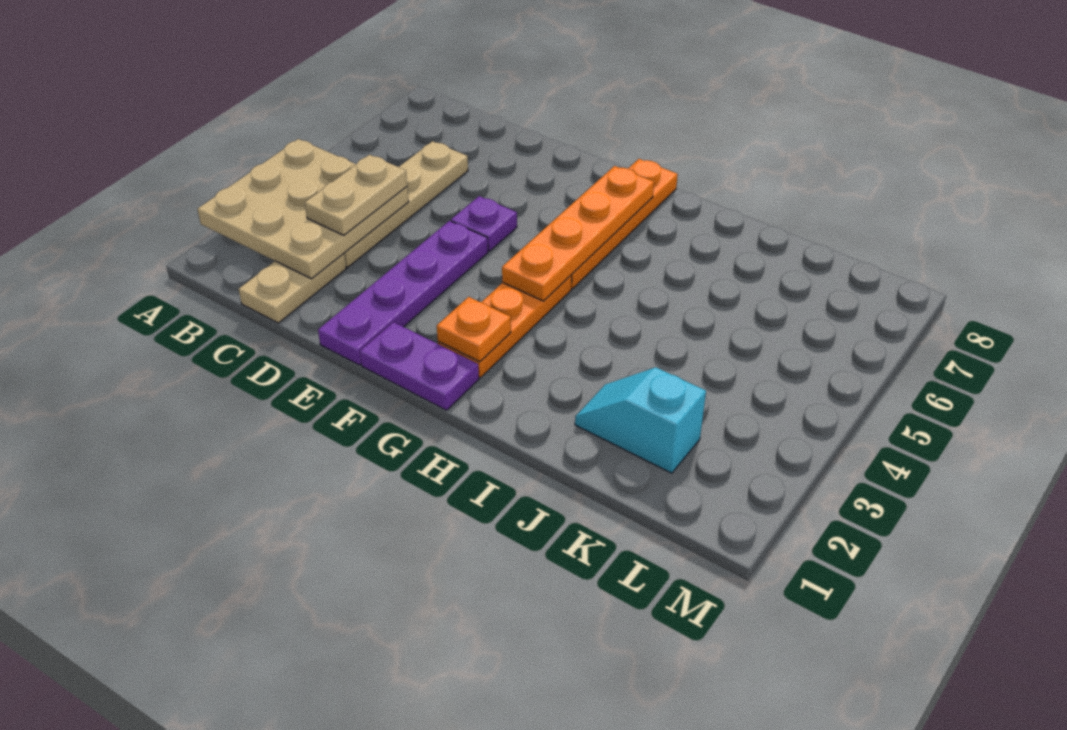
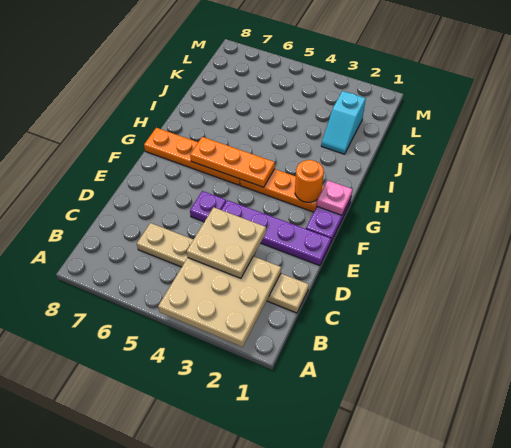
tan plate C3:C4 level 3 -> tan plate C3:D4 level 3
none -> pink plate G1 level 2
orange plate G2 level 2 -> orange round brick G2 level 2
orange plate G4:G7 level 2 -> orange plate G4:G6 level 2

